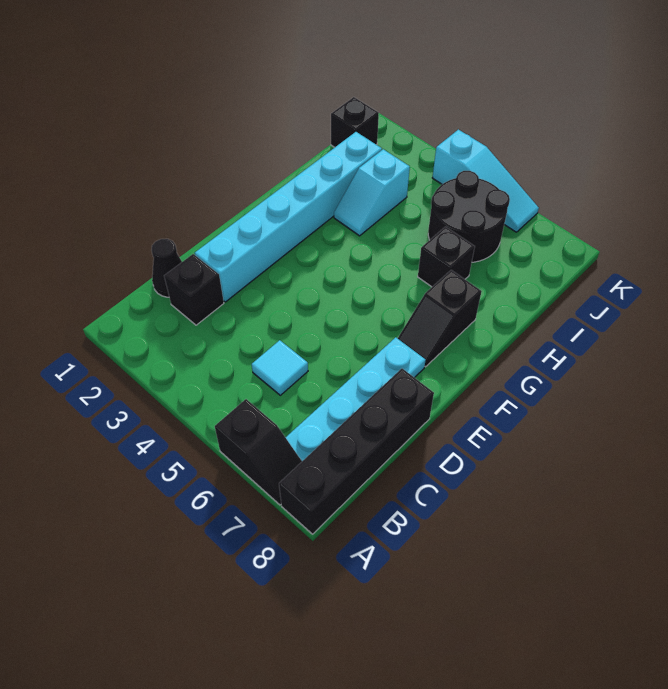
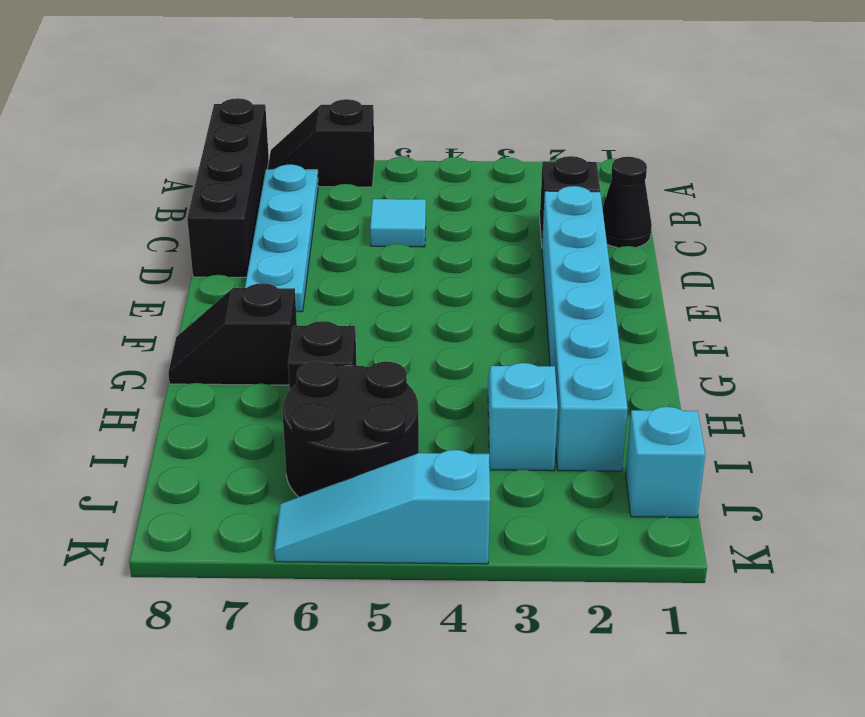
black slope F7:G7 level 1 top G -> black slope G7:G8 level 1 top 7
black brick J1 level 1 -> cyan brick J1 level 1

